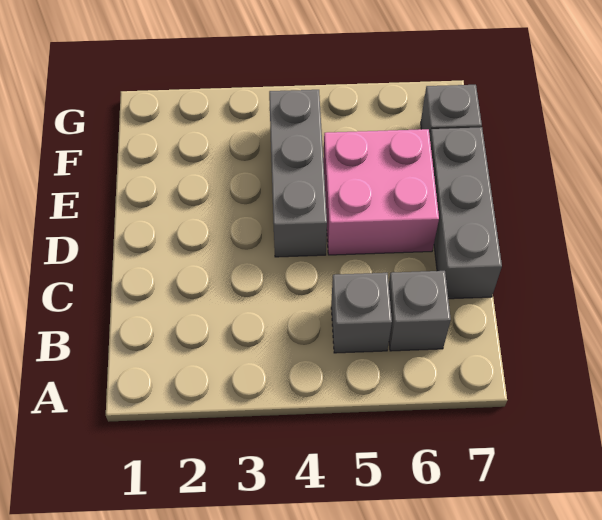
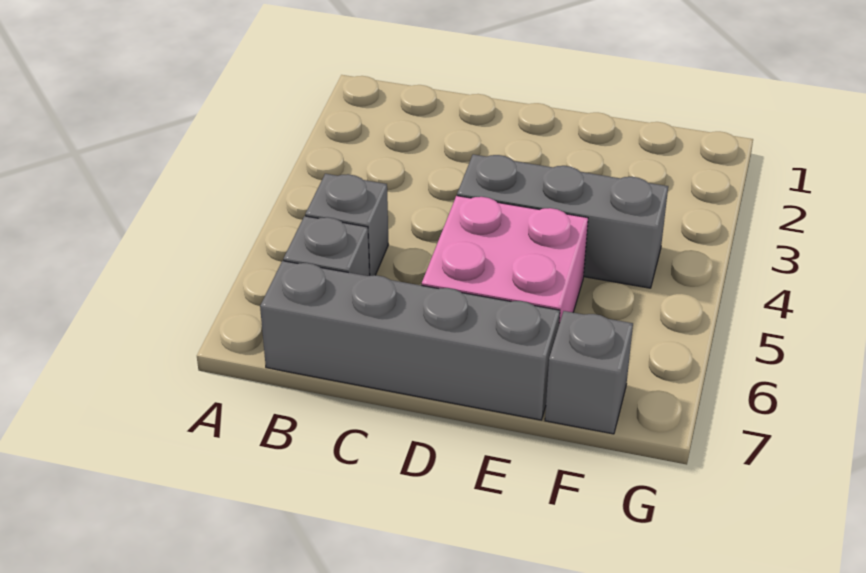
grey brick C7:E7 level 1 -> grey brick B7:E7 level 1

